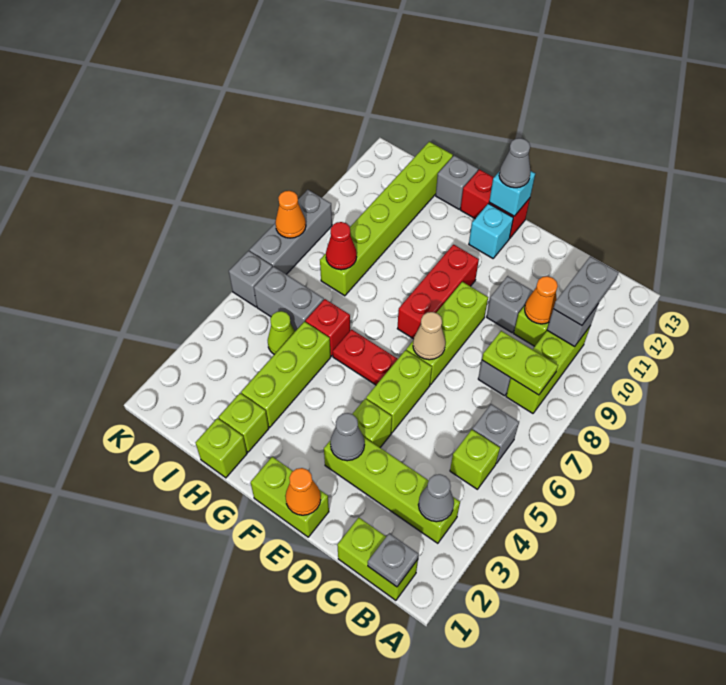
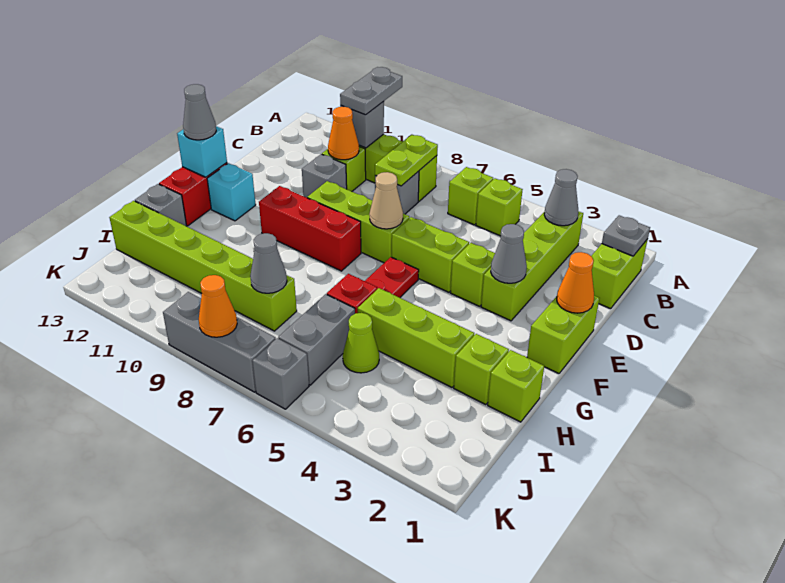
grey brick B6 level 1 -> lime brick B6 level 1
grey plate B10:B11 level 3 -> grey plate A10:B10 level 3
red cone I8 level 2 -> grey cone I8 level 2

